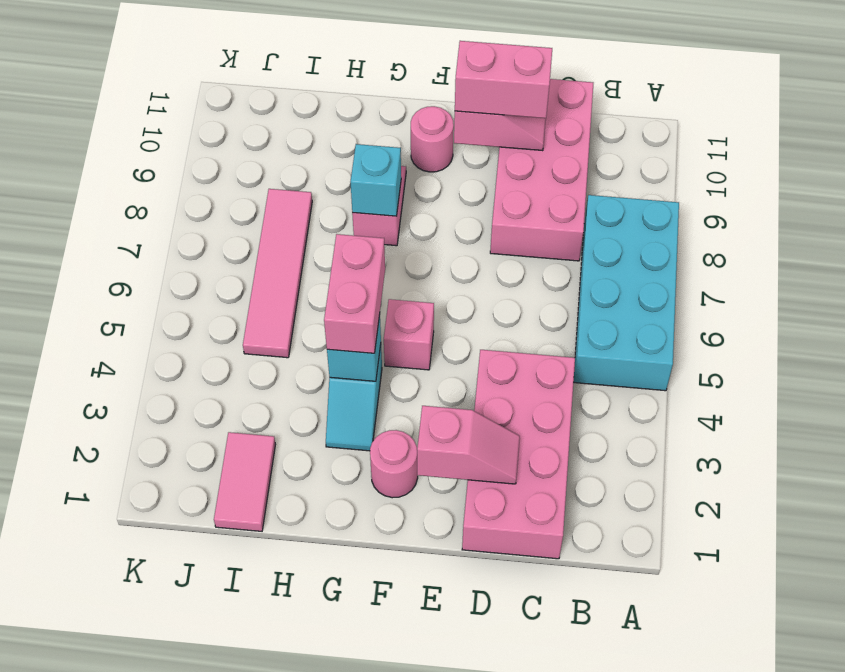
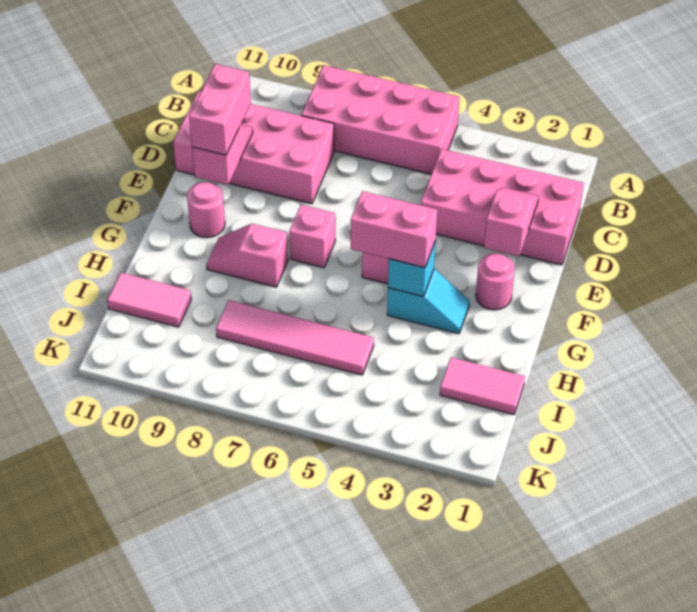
cyan brick A5:B8 level 1 -> pink brick A5:B8 level 1
none -> pink brick F7 level 1
cyan brick G8 level 2 -> none
none -> pink tile I10:I11 level 1

